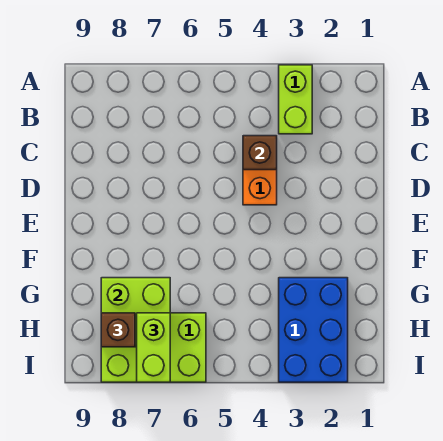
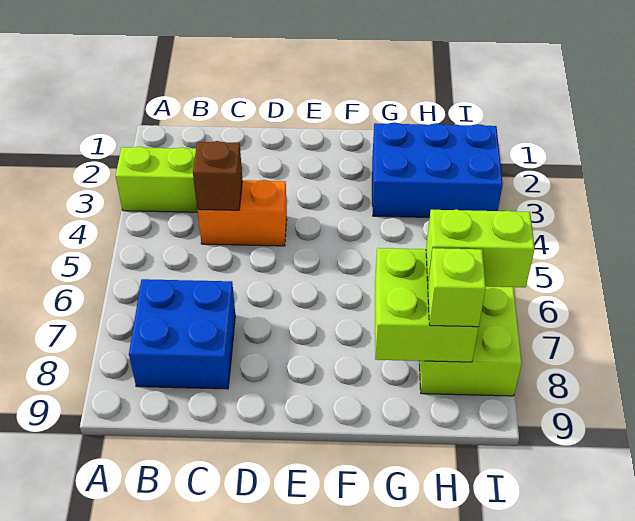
none -> blue brick B7:C8 level 1
brown brick H8 level 3 -> lime brick H8 level 3

